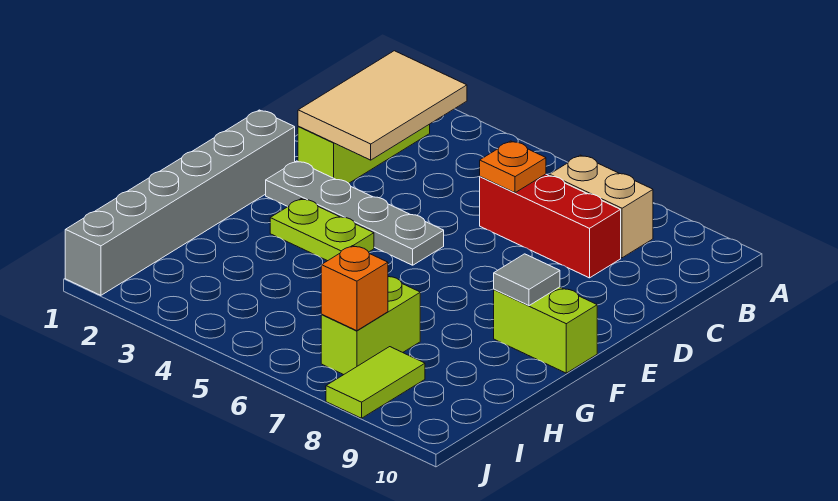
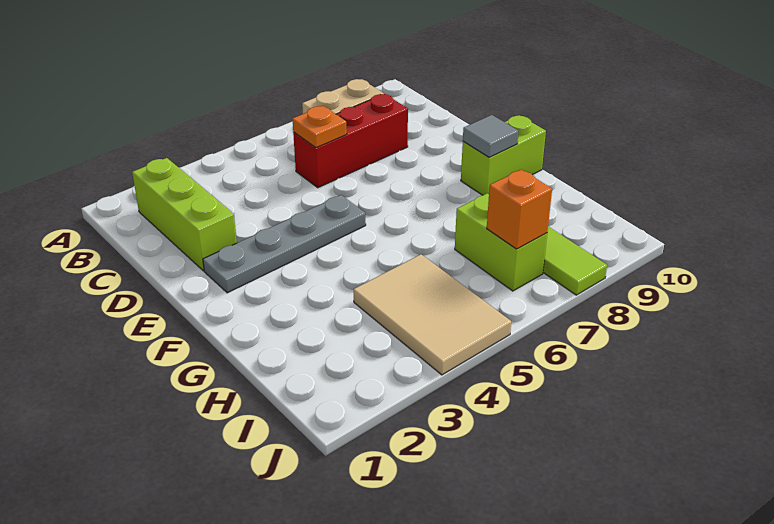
tan tile B2:D3 level 2 -> tan tile H4:J5 level 1
grey brick E1:J1 level 1 -> none
lime plate F3:F4 level 1 -> none

